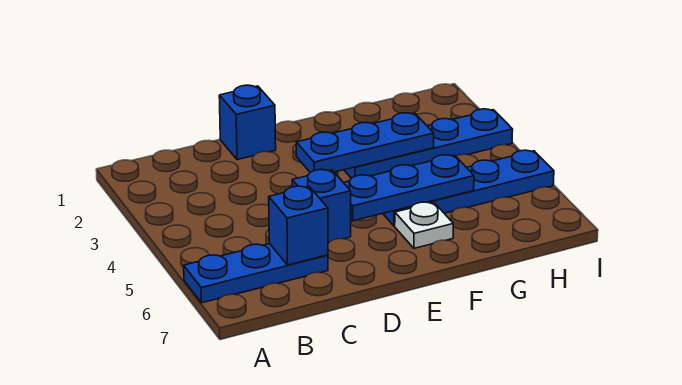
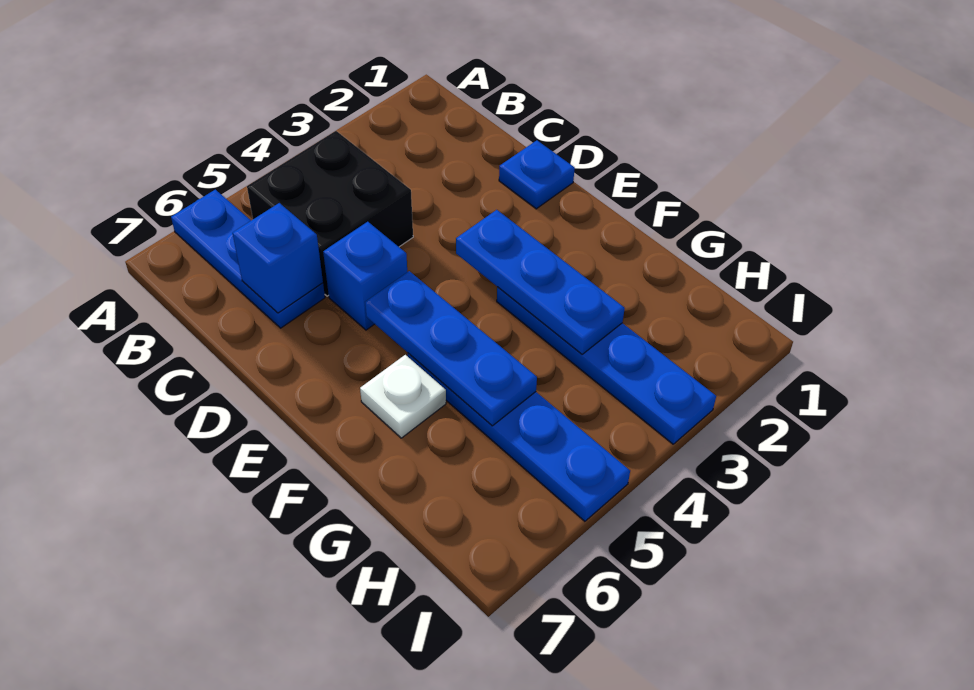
none -> black brick B4:C5 level 1
blue brick D1 level 1 -> blue plate D1 level 1

